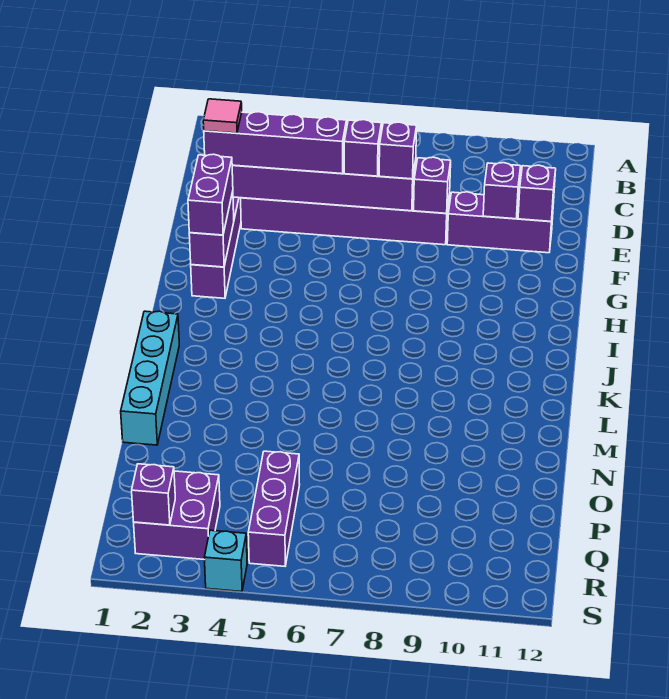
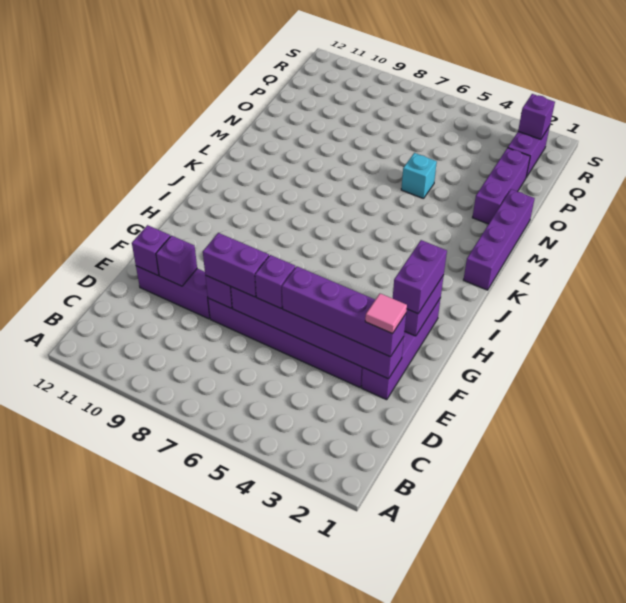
purple brick E7 level 3 -> purple brick E7:E8 level 3
cyan brick K1:N1 level 1 -> purple brick K1:N1 level 1
purple brick P5:R5 level 1 -> purple brick N2:P2 level 1
purple brick Q2:R3 level 1 -> purple brick Q2:R2 level 1
cyan brick S4 level 1 -> cyan brick N5 level 1

